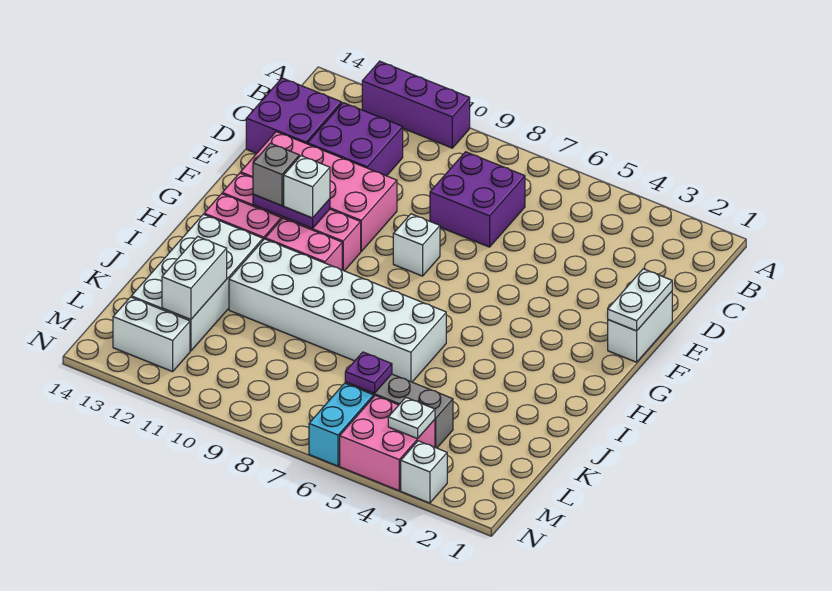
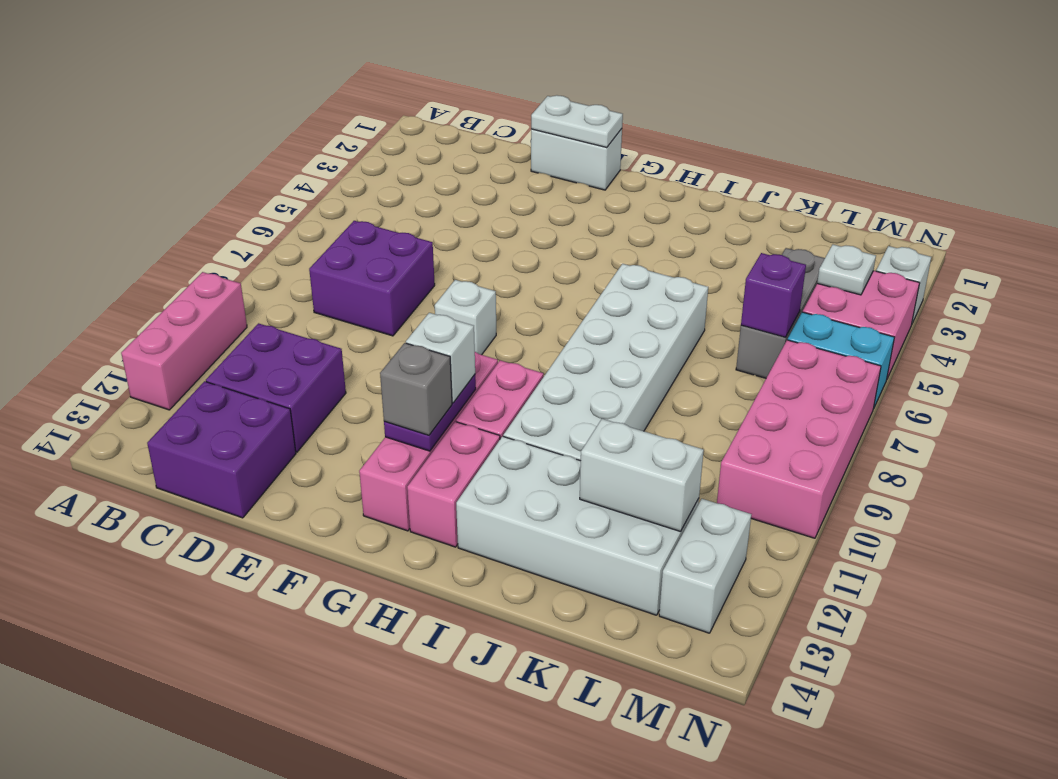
purple brick A10:A12 level 1 -> pink brick A10:A12 level 1
pink brick E10:F13 level 1 -> pink brick M7:N10 level 1
purple plate L6 level 2 -> purple brick L6 level 2

